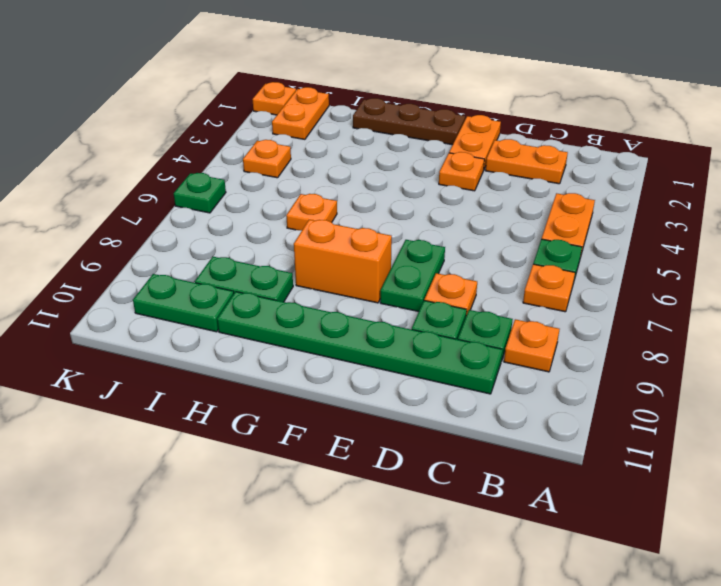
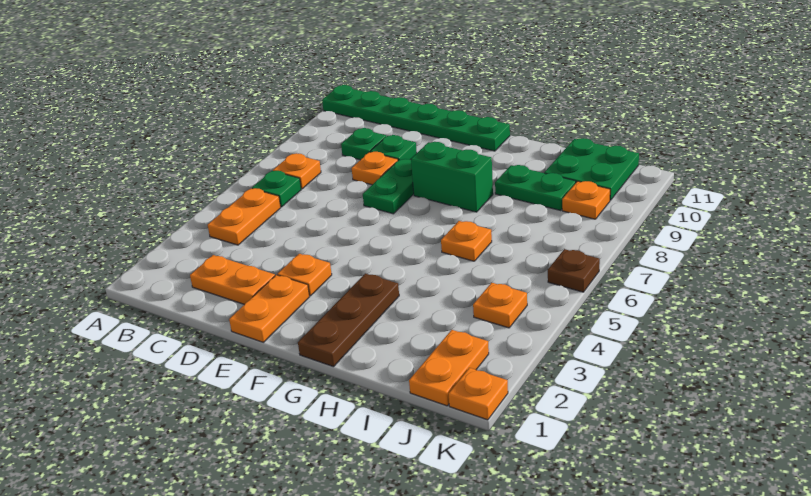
orange plate B9 level 1 -> orange plate J9 level 1
green plate C10:H10 level 1 -> green plate A11:F11 level 1
brown plate F1:H1 level 1 -> brown plate G1:G3 level 1
orange brick F8:G8 level 1 -> green brick F8:G8 level 1
green plate I10:J10 level 1 -> green plate I10:J11 level 1
green plate K6 level 1 -> brown plate K6 level 1

